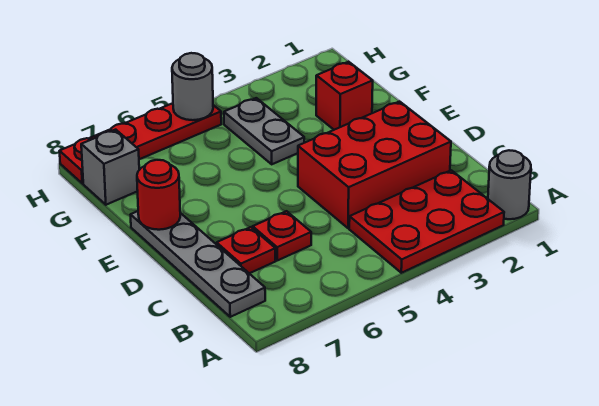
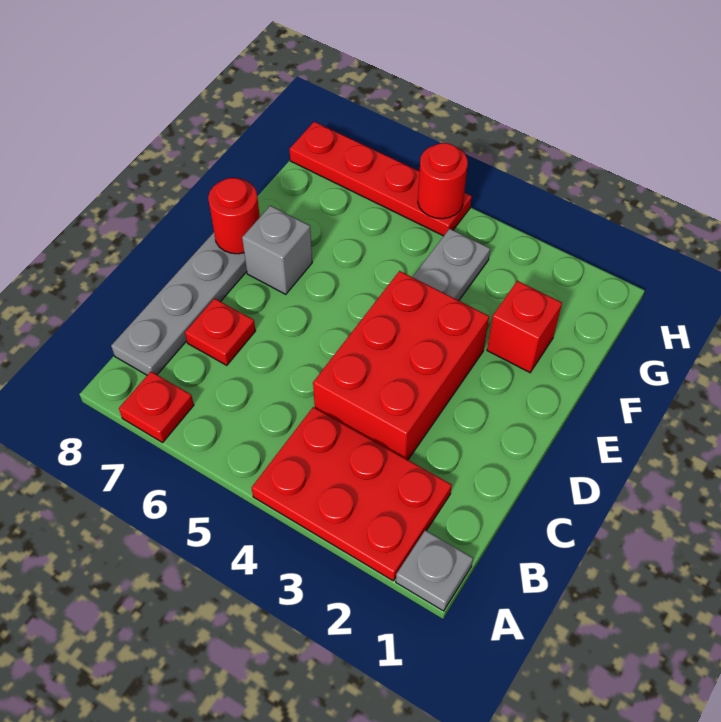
grey round brick A1 level 1 -> grey plate A1 level 1
red brick C2:D4 level 1 -> red brick C3:E4 level 1
red plate C6 level 1 -> red plate A7 level 1
grey brick G8 level 1 -> grey brick E7 level 1
grey round brick H5 level 2 -> red round brick H5 level 2

